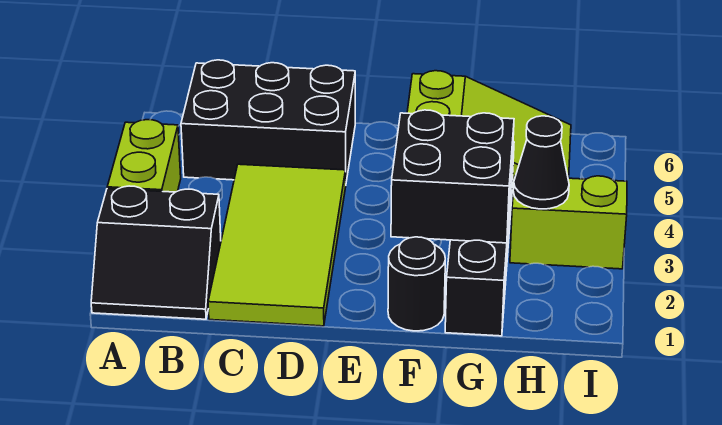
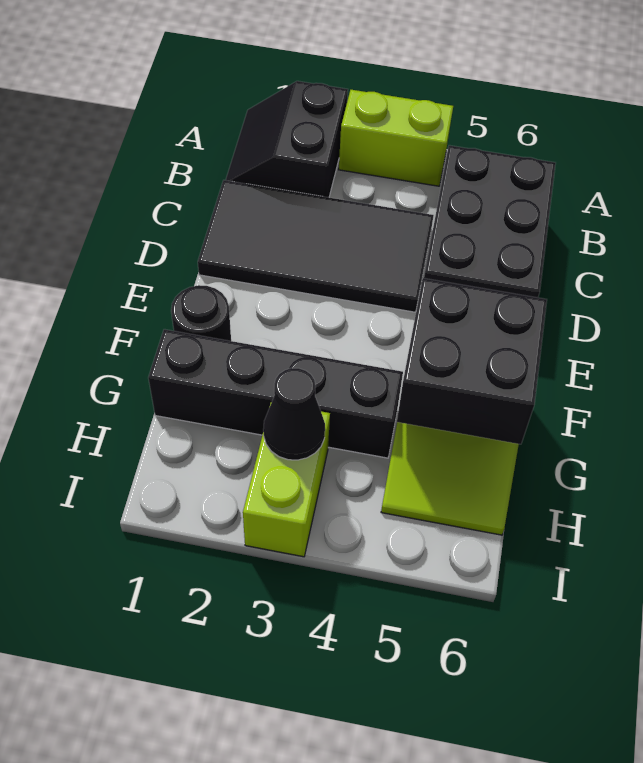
lime tile C1:D4 level 1 -> black tile C1:D4 level 1
black brick F2:G3 level 2 -> black brick F5:G6 level 2

